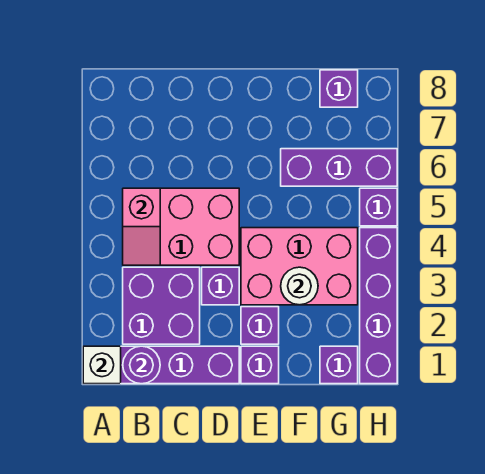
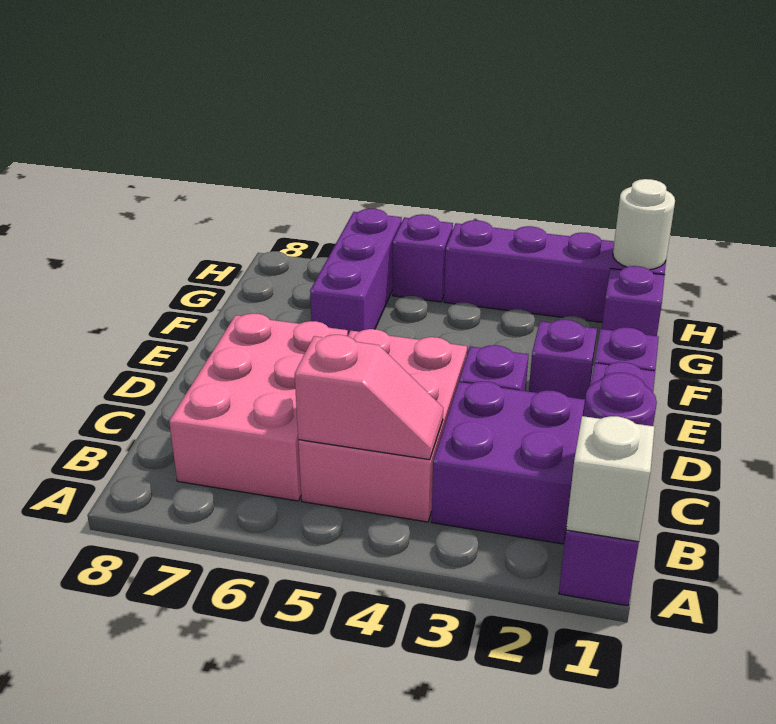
pink brick E3:G4 level 1 -> pink brick B6:D7 level 1
white round brick F3 level 2 -> white round brick H1 level 2
purple brick G8 level 1 -> none

